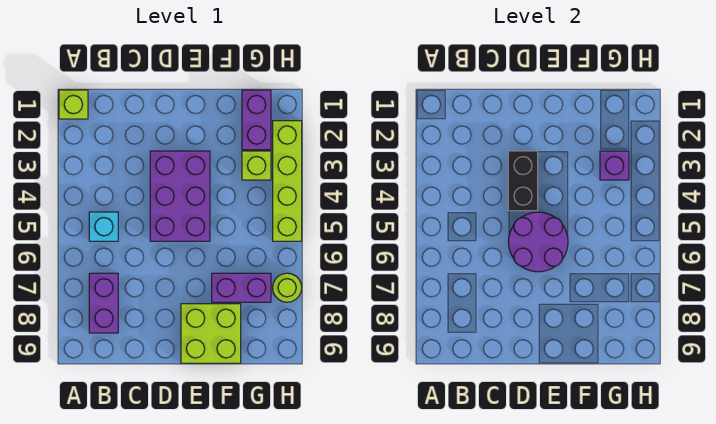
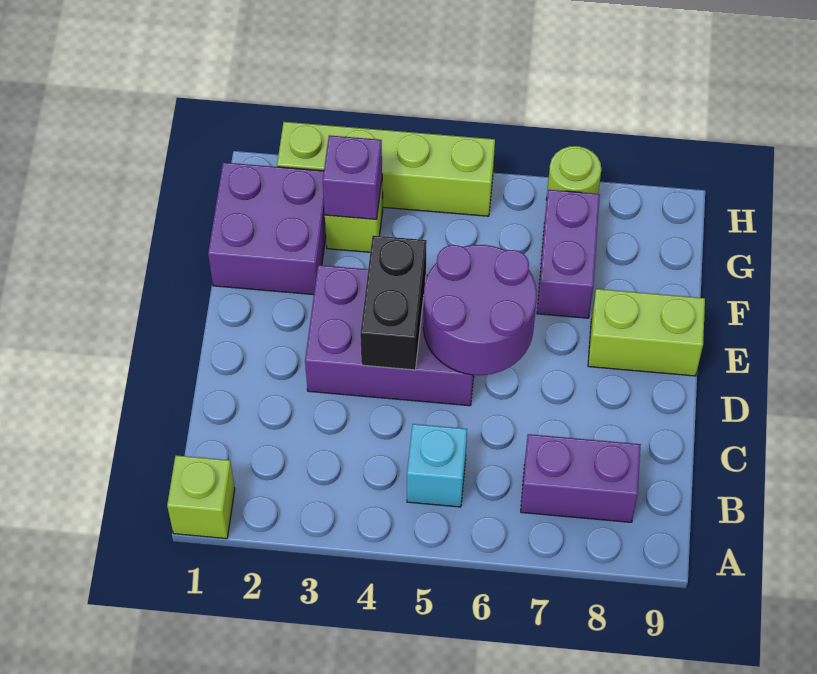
black brick D3:D4 level 2 -> black brick D4:E4 level 2
lime brick E8:F9 level 1 -> lime brick E8:E9 level 1
purple brick G1:G2 level 1 -> purple brick F1:G2 level 1

